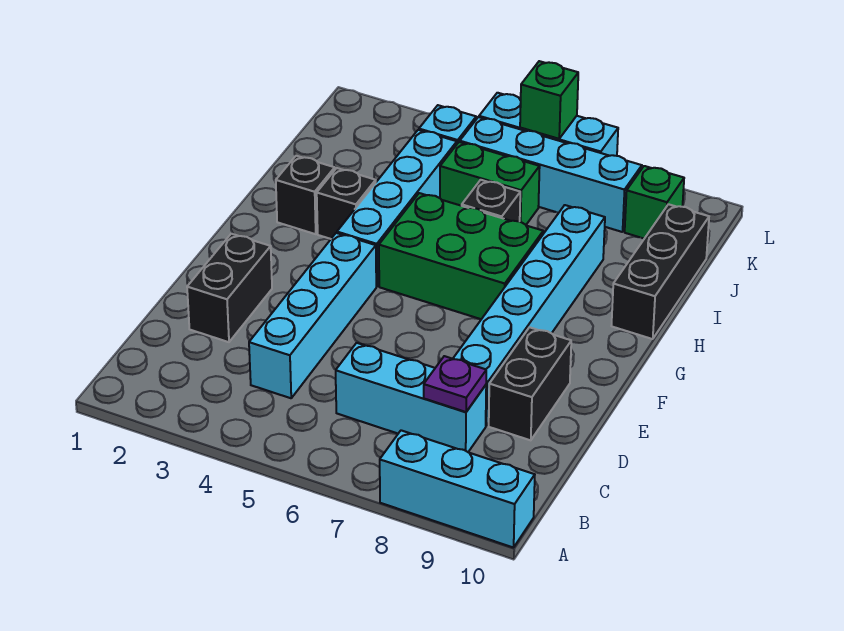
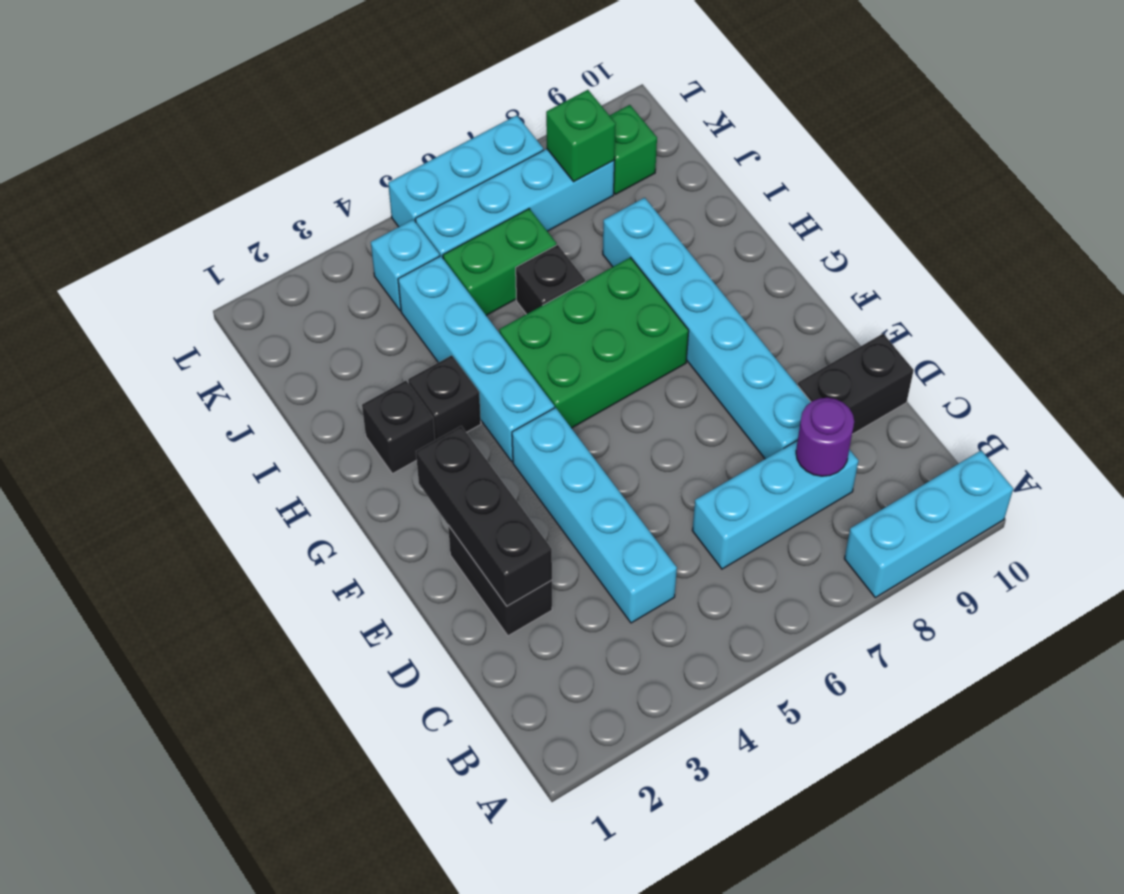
purple plate C8 level 2 -> purple round brick C8 level 2
black brick D9:E9 level 1 -> black brick D9:D10 level 1
black brick H10:J10 level 1 -> black brick D2:F2 level 2
green brick L6 level 2 -> green brick K8 level 2

